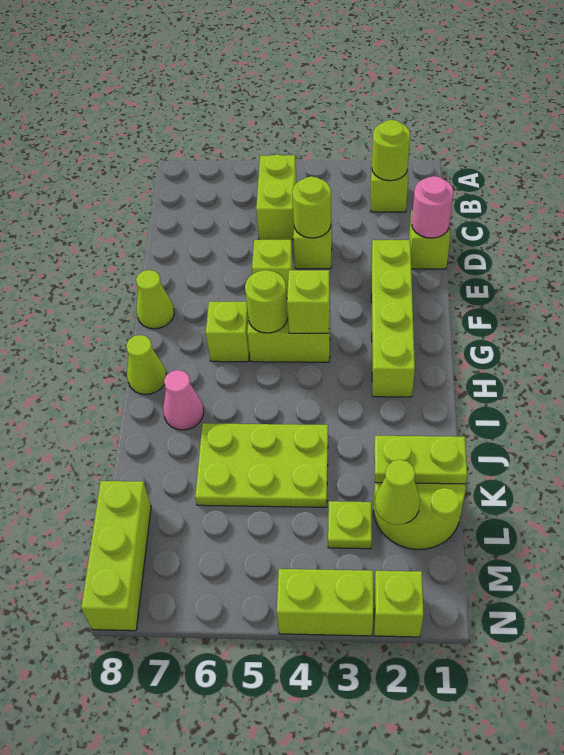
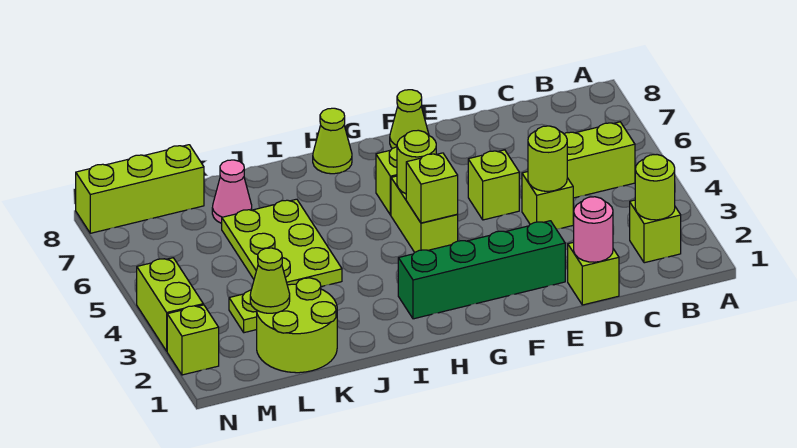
lime brick E2:H2 level 1 -> green brick E2:H2 level 1
pink cone I7 level 1 -> pink cone K7 level 1
lime plate K1:K2 level 2 -> none

